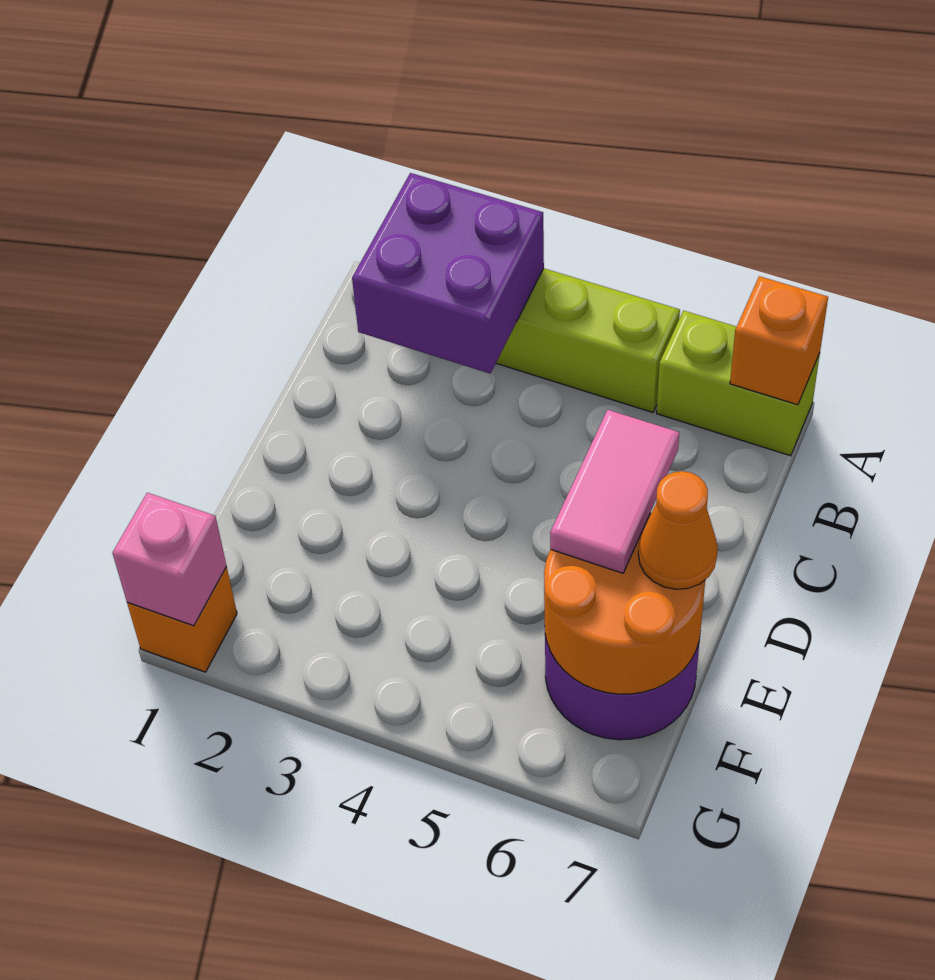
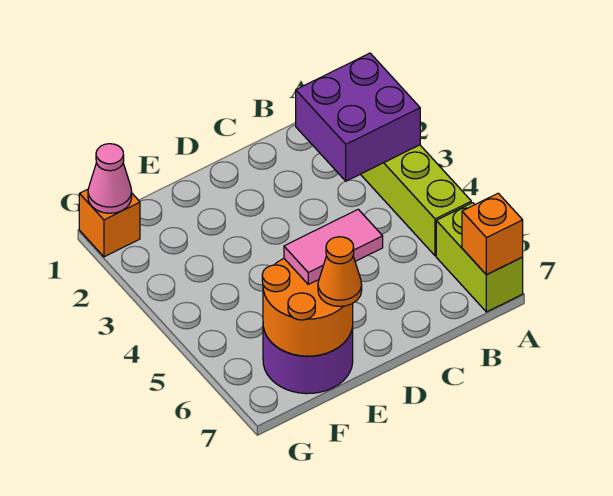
pink brick G1 level 2 -> pink cone G1 level 2

